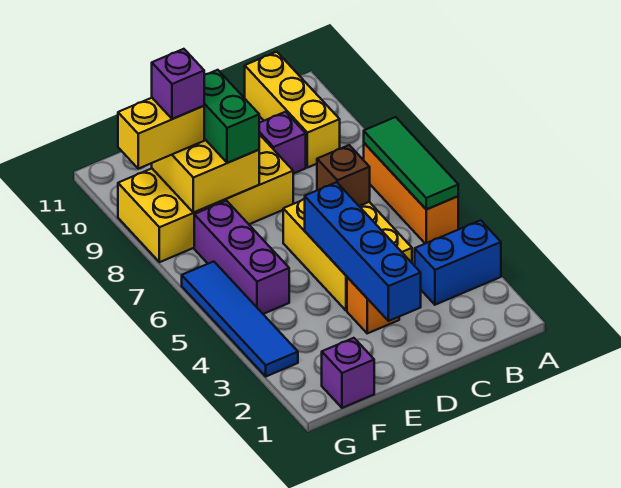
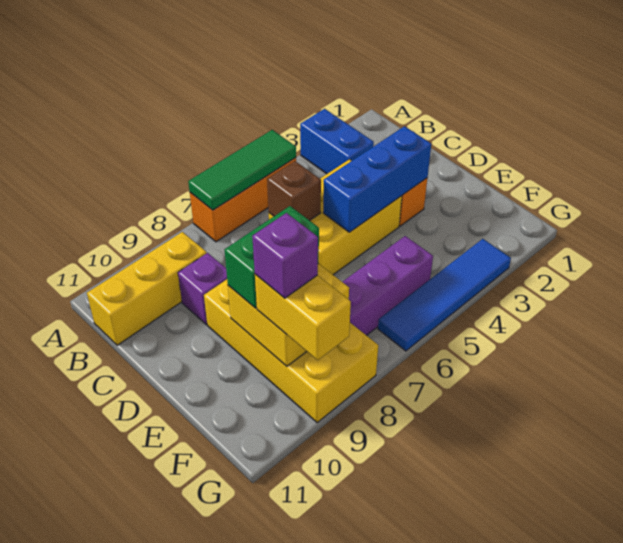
blue brick D2:D5 level 2 -> blue brick D3:D5 level 2
purple brick F1 level 1 -> none

